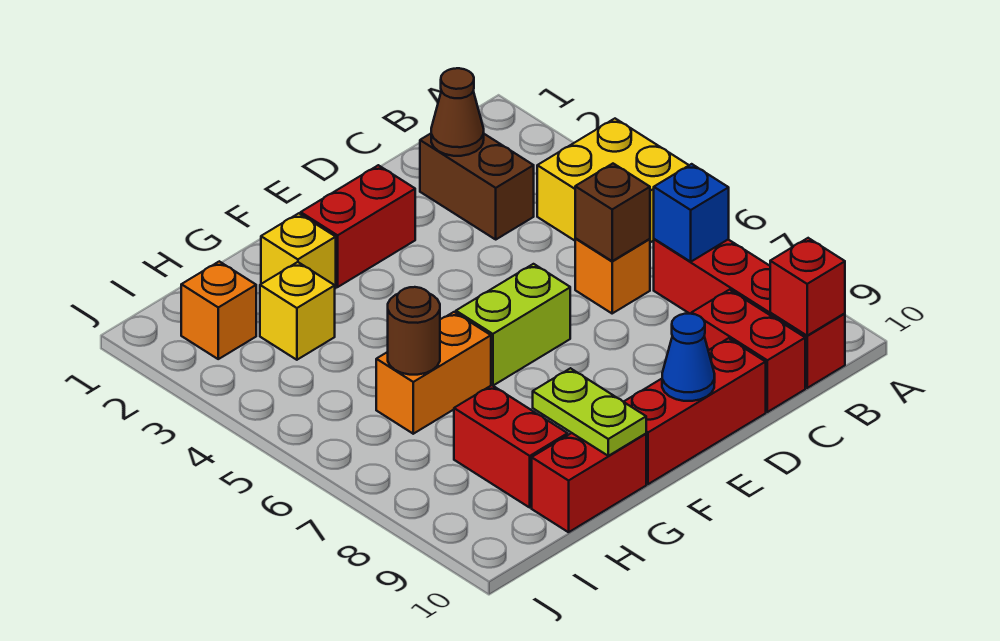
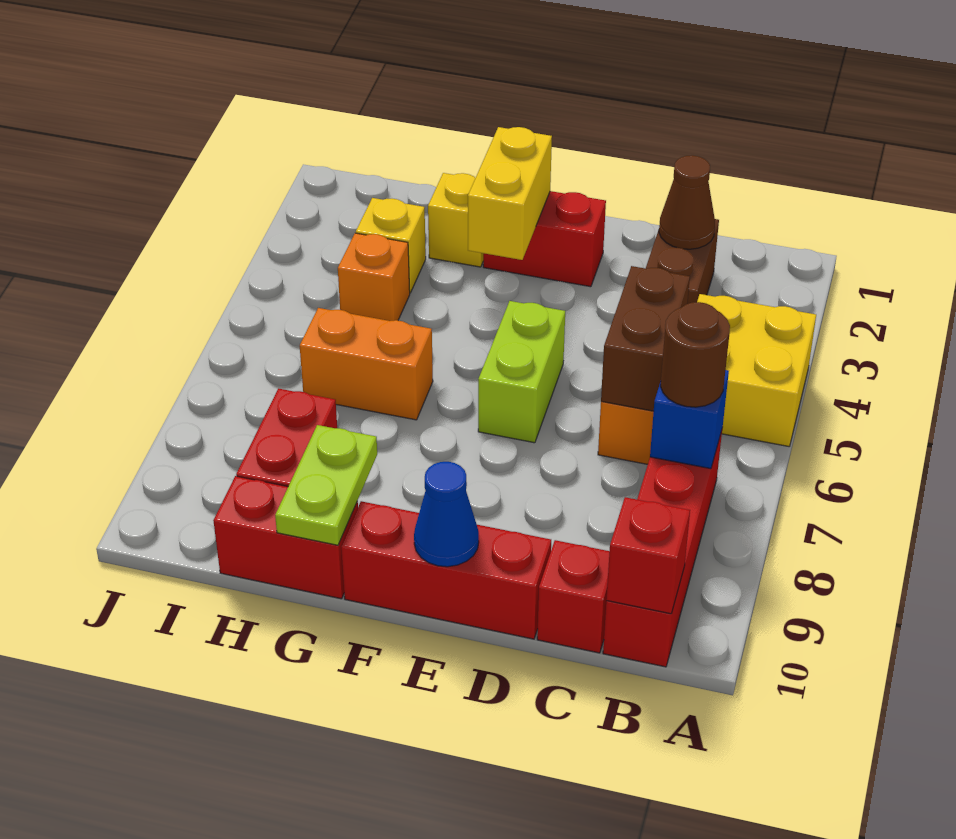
brown brick C6 level 2 -> brown brick C5:C6 level 2
red brick C9:C10 level 1 -> red brick C10 level 1
lime brick E6:F6 level 1 -> lime brick E5:E6 level 1
none -> yellow brick F2:F3 level 2
brown round brick H6 level 2 -> brown round brick B7 level 3
orange brick I2 level 1 -> orange brick H4 level 1

